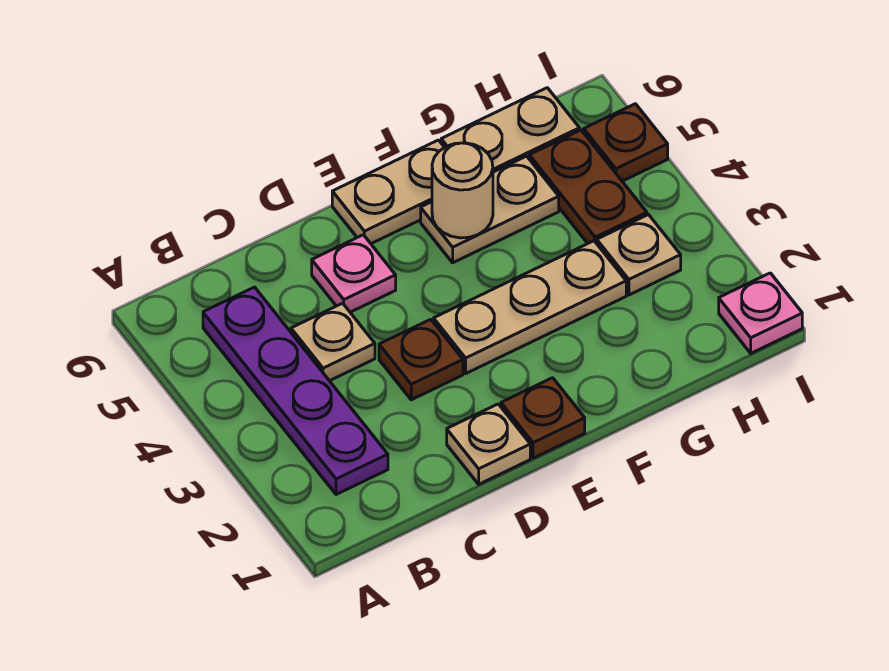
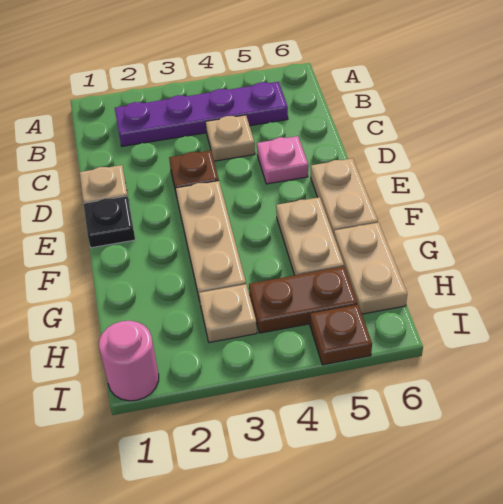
brown plate E1 level 1 -> black plate E1 level 1
tan round brick F5 level 2 -> none
pink plate I1 level 1 -> pink round brick I1 level 1

